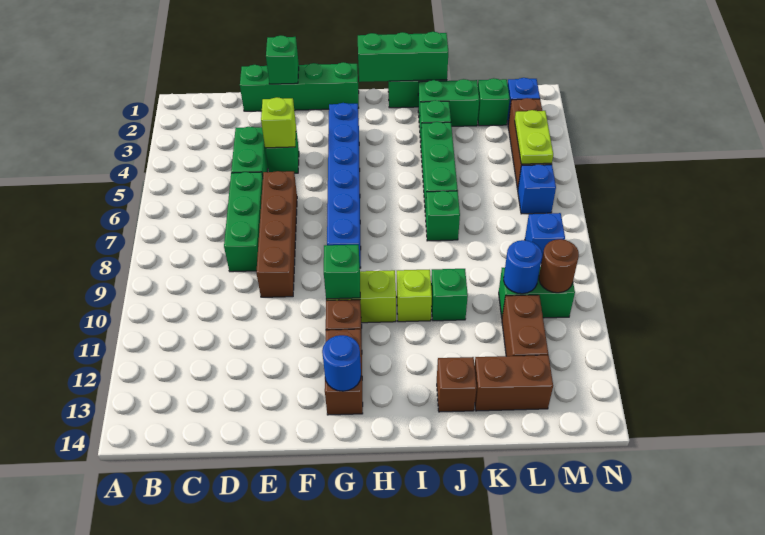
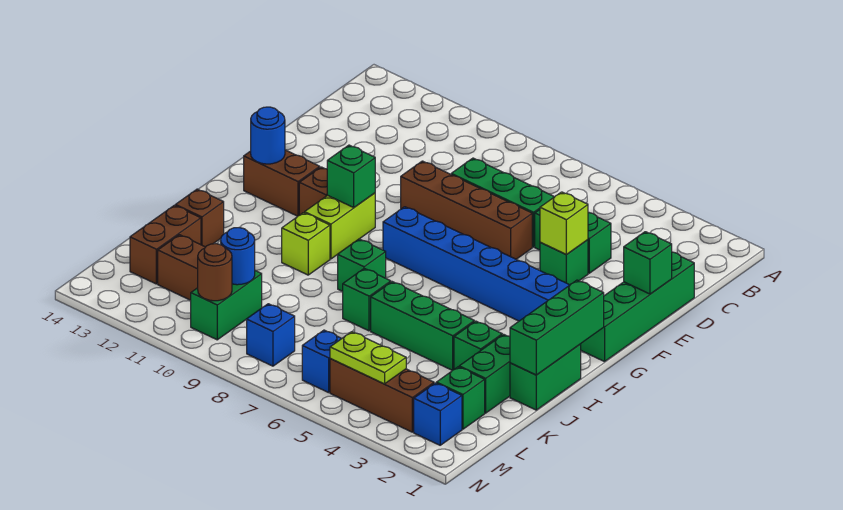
green brick J10 level 1 -> green brick I8 level 1

